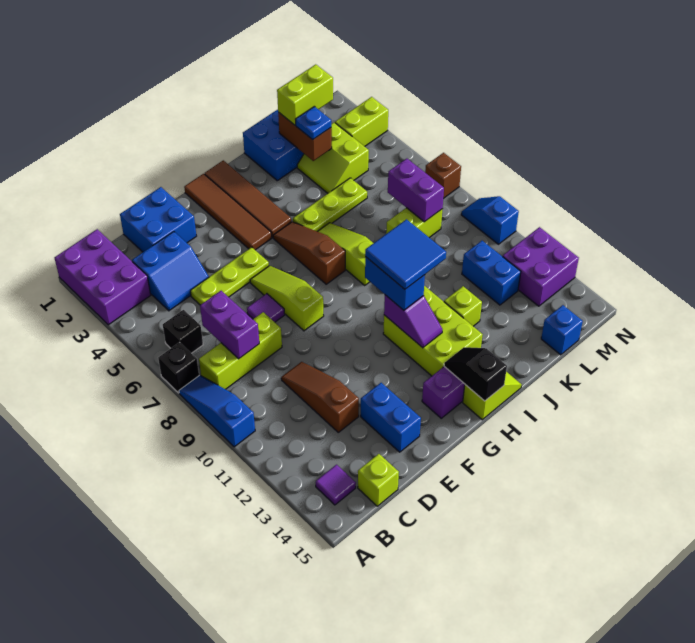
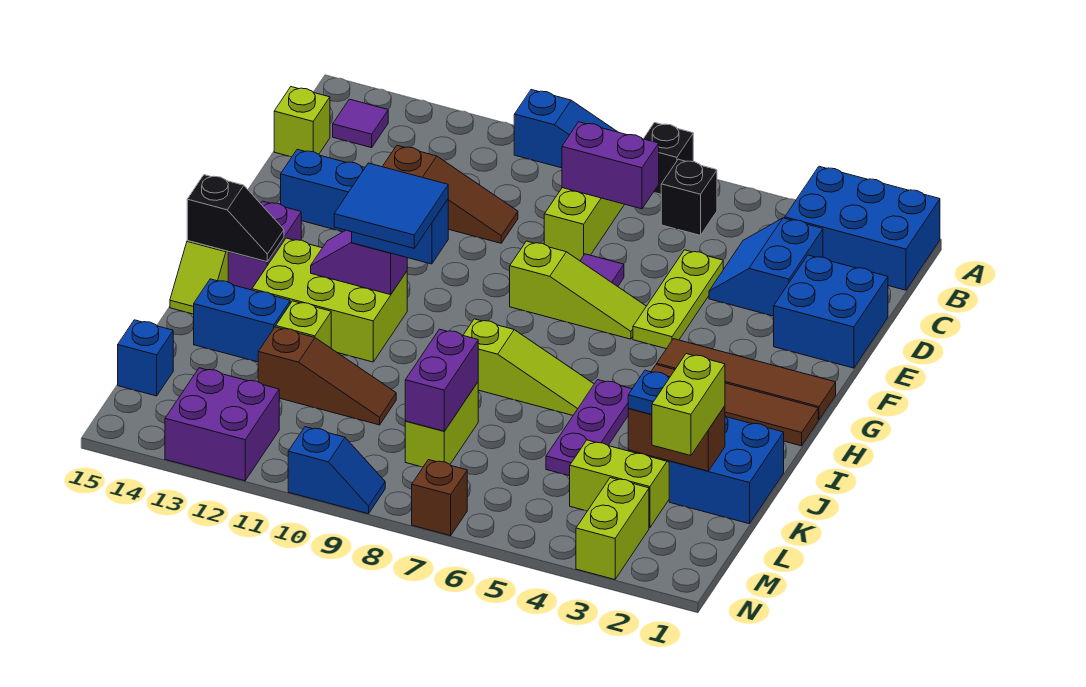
purple brick A1:B3 level 1 -> blue brick A1:B3 level 1
brown slope H5:H7 level 1 top 7 -> brown slope K10:K12 level 1 top 12
lime plate I5:K5 level 1 -> purple plate I5:K5 level 1
purple brick L7:L8 level 2 -> purple brick K8:L8 level 2
blue brick L11:L12 level 1 -> blue brick J13:J14 level 1

